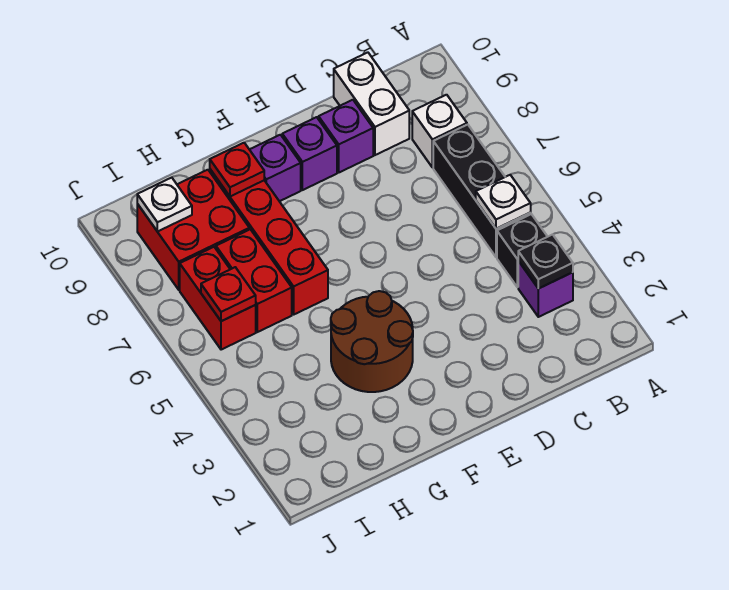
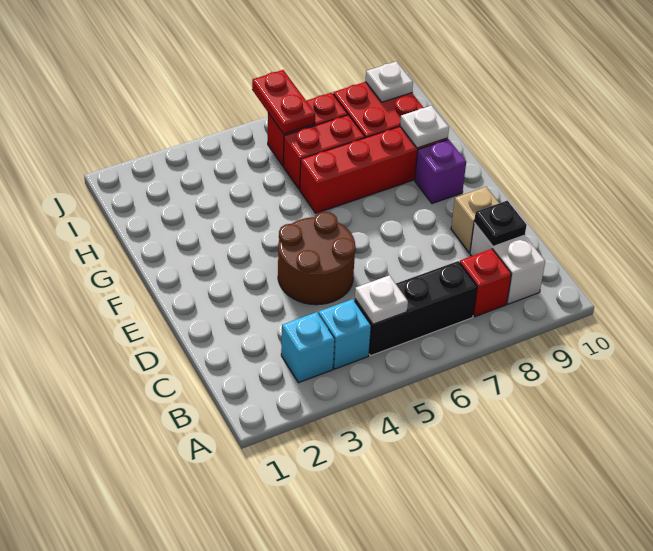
purple brick B3 level 1 -> cyan brick B3 level 1
black plate B3 level 2 -> black plate C9 level 2
black brick B4 level 1 -> cyan brick B4 level 1
white brick B8 level 1 -> red brick B8 level 1
white brick C9:C10 level 1 -> white brick B9:C9 level 1
purple brick D9 level 1 -> tan brick D9 level 1
purple brick E9 level 1 -> none
brown round brick F3:G4 level 1 -> brown round brick D4:E5 level 1
red plate G9 level 2 -> white plate G9 level 2
red plate I6 level 2 -> red plate I6:J6 level 2

